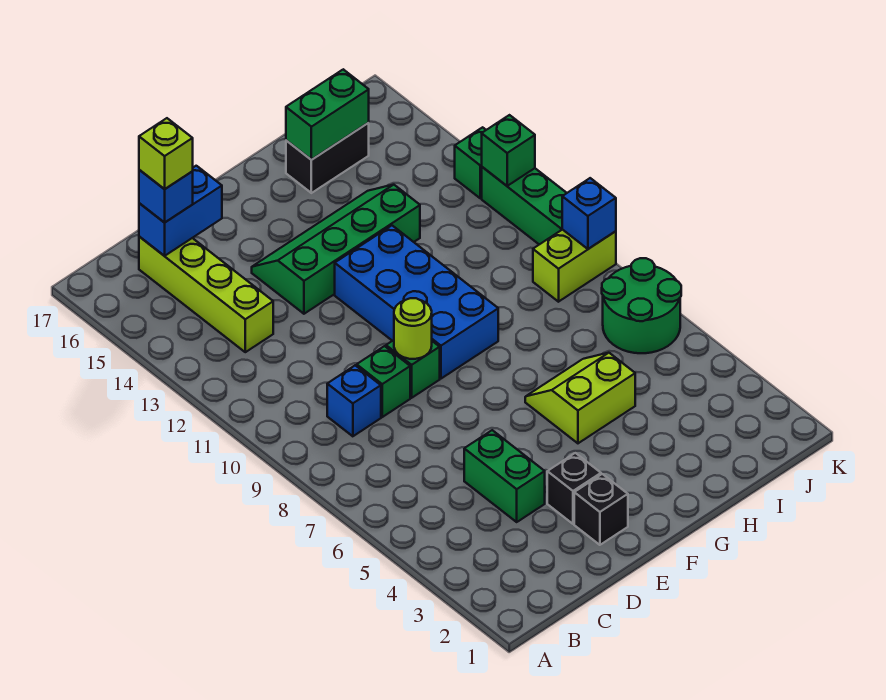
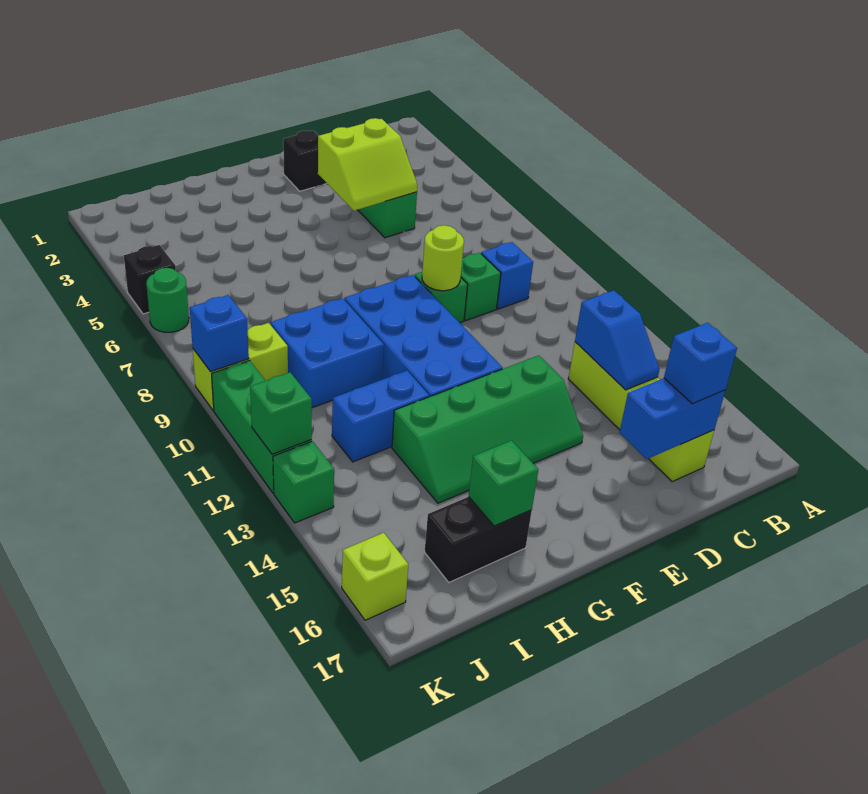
none -> blue slope C13:C14 level 2 top 13
lime brick C16 level 4 -> lime brick K16 level 1
black brick E3 level 1 -> black brick K5 level 1
lime slope G5:H6 level 1 top 5 -> lime slope D4:E5 level 2 top 4
none -> blue brick H9:I10 level 1
none -> blue brick H12:I12 level 1
green brick H16:I16 level 2 -> green brick H16 level 2
green round brick J6:K7 level 1 -> green round brick K6 level 1

